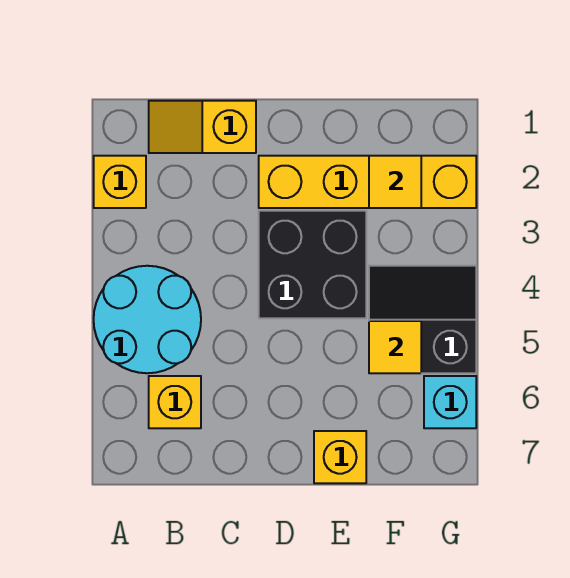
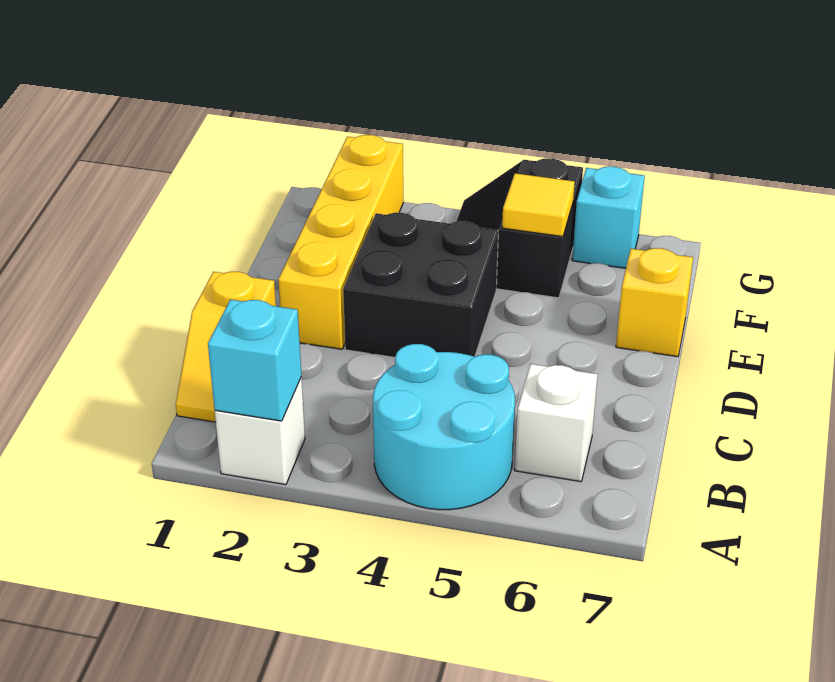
yellow brick A2 level 1 -> white brick A2 level 1
none -> cyan brick A2 level 2
yellow brick B6 level 1 -> white brick B6 level 1
yellow tile F2 level 2 -> none

